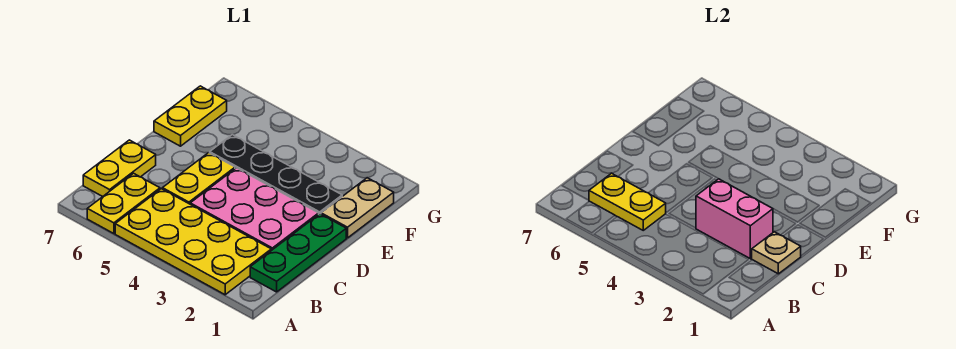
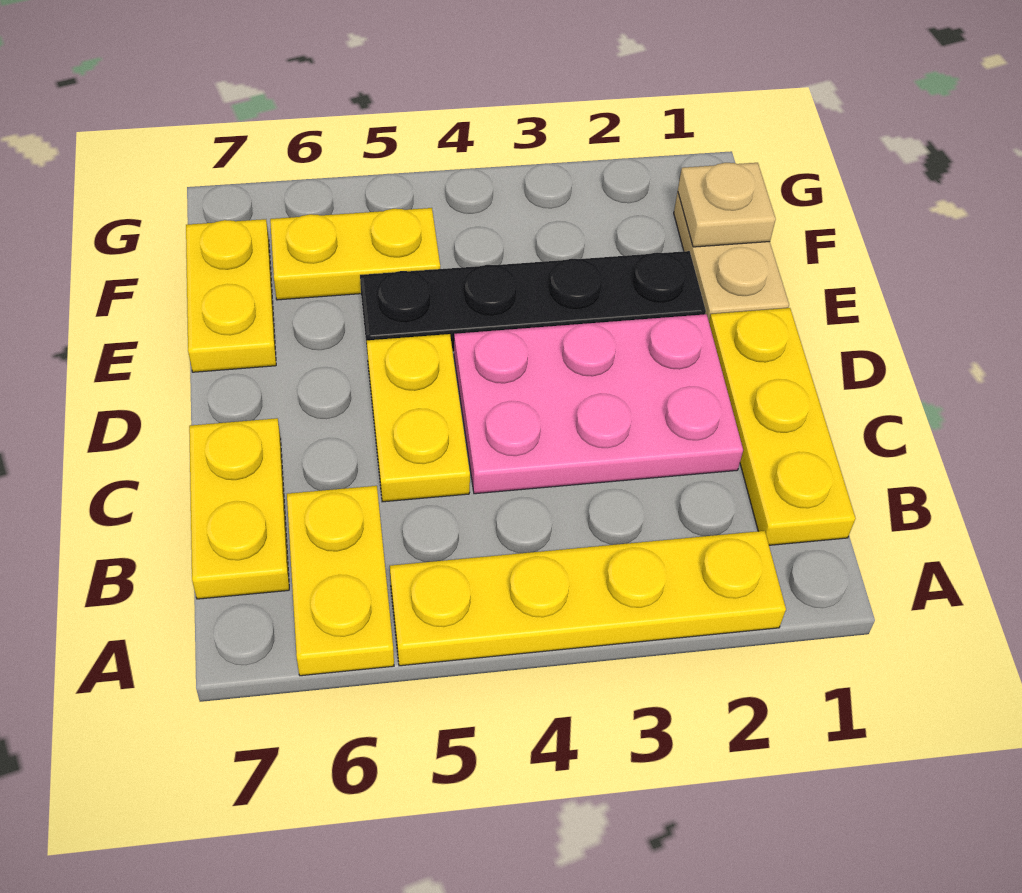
yellow plate A2:B5 level 1 -> yellow plate A2:A5 level 1
green plate B1:D1 level 1 -> yellow plate B1:D1 level 1
yellow plate B5:B6 level 2 -> yellow plate F5:F6 level 1
tan plate C1 level 2 -> tan plate F1 level 2
pink brick C2:C3 level 2 -> none

